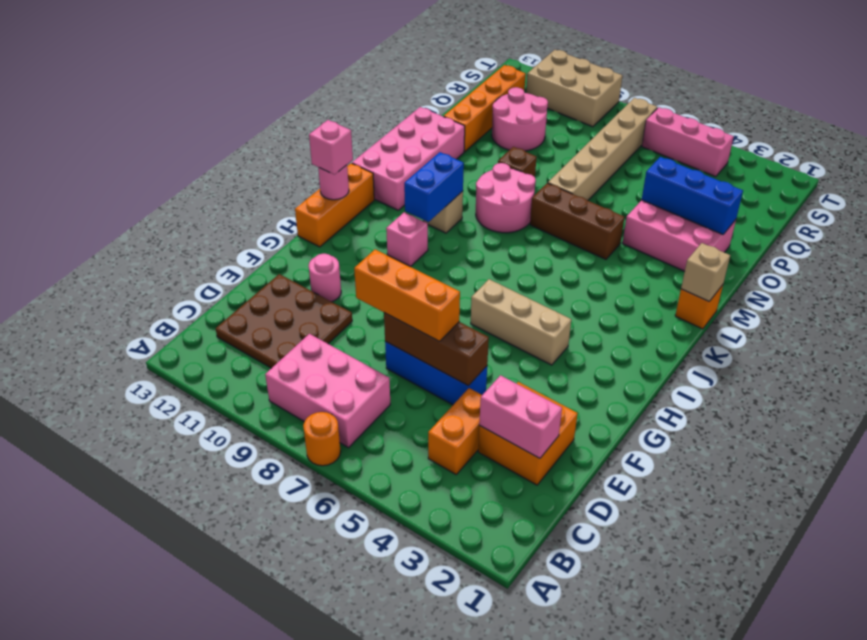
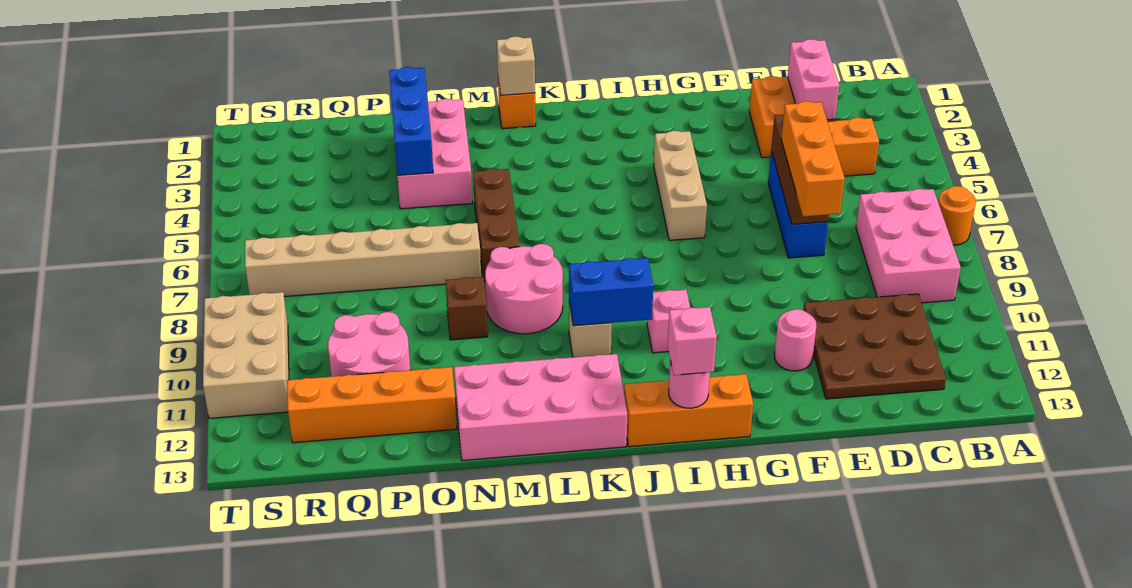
pink brick S4:S6 level 1 -> none

